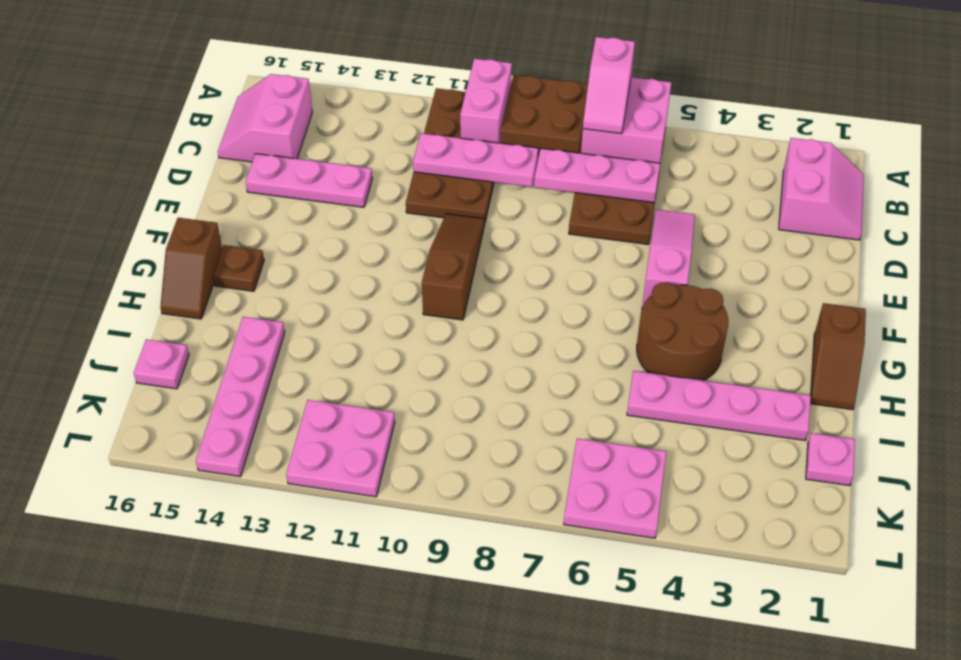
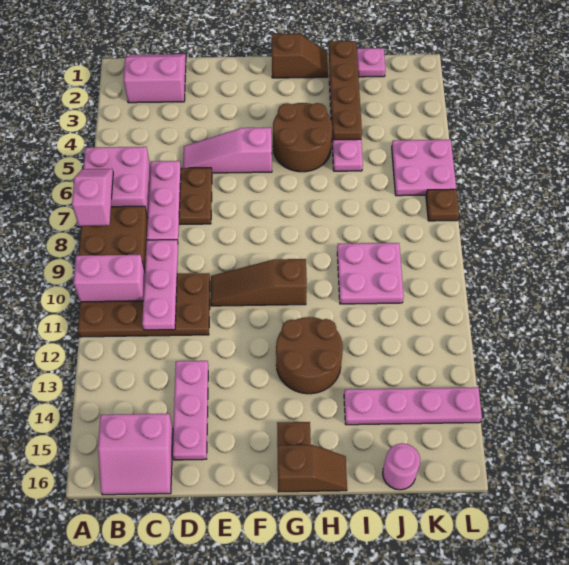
pink slope A7:B7 level 3 top A -> pink slope A7:A8 level 3 top 8
none -> brown round brick G12:H13 level 1
none -> brown plate I1:I4 level 2
pink plate J16 level 1 -> pink round brick J16 level 1
pink plate K11:L12 level 1 -> pink plate I9:J10 level 1
none -> brown plate L7 level 1

